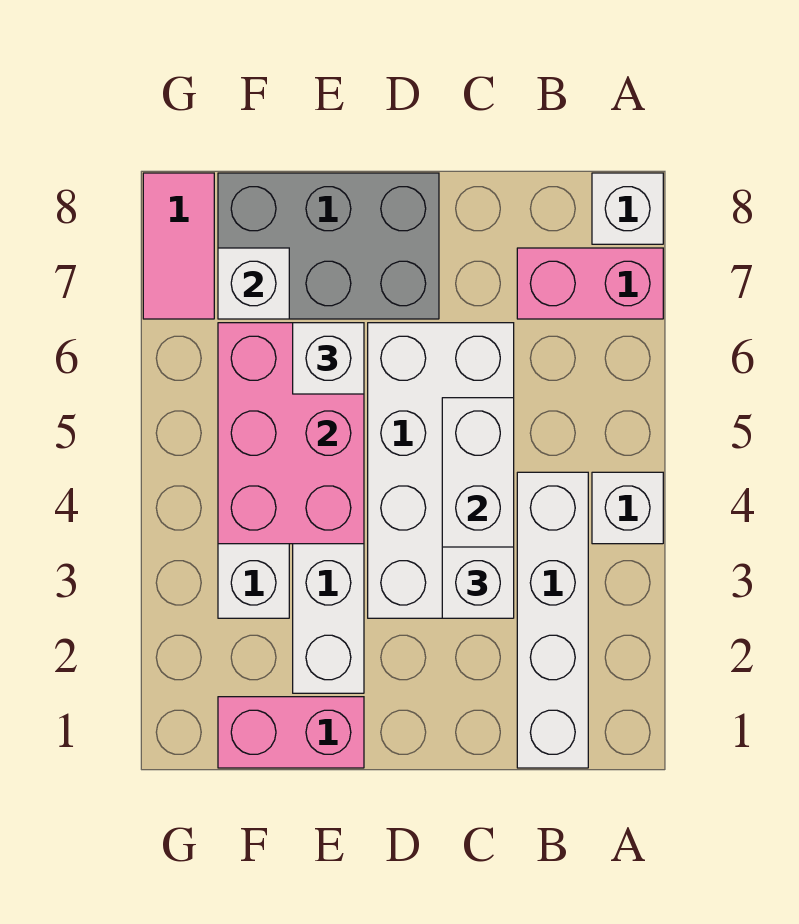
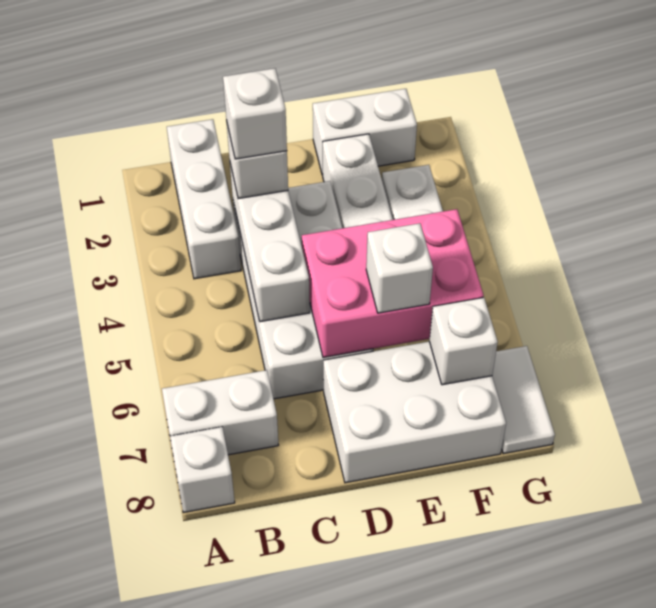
white brick A4 level 1 -> white brick C3 level 4
pink brick A7:B7 level 1 -> white brick A7:B7 level 1
white brick B1:B4 level 1 -> white brick B1:B3 level 1
grey brick D7:F8 level 1 -> white brick D7:F8 level 1
pink brick E1:F1 level 1 -> white brick E1:F1 level 1
pink brick E4:F6 level 2 -> pink brick D5:F6 level 2
pink tile G7:G8 level 1 -> white tile G7:G8 level 1

